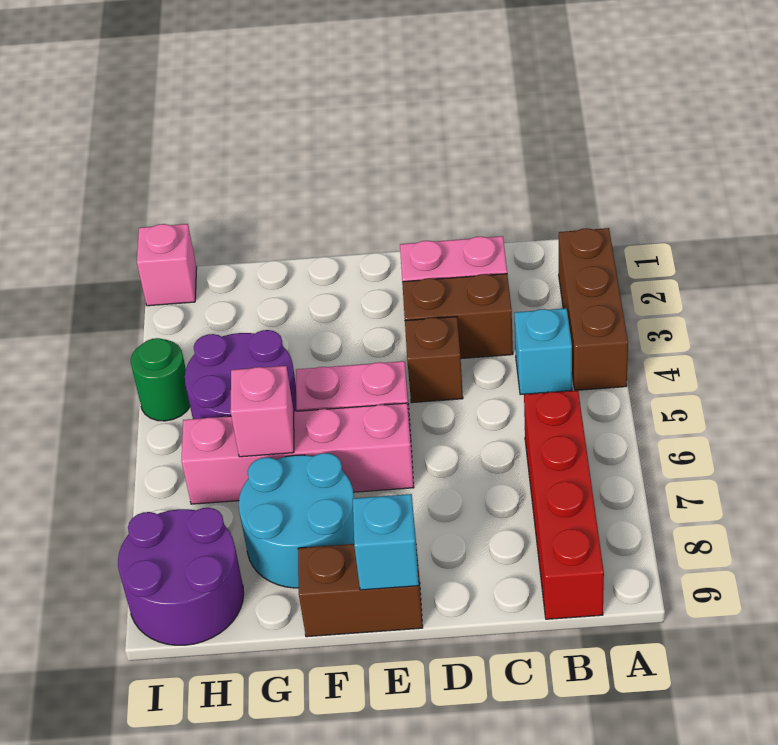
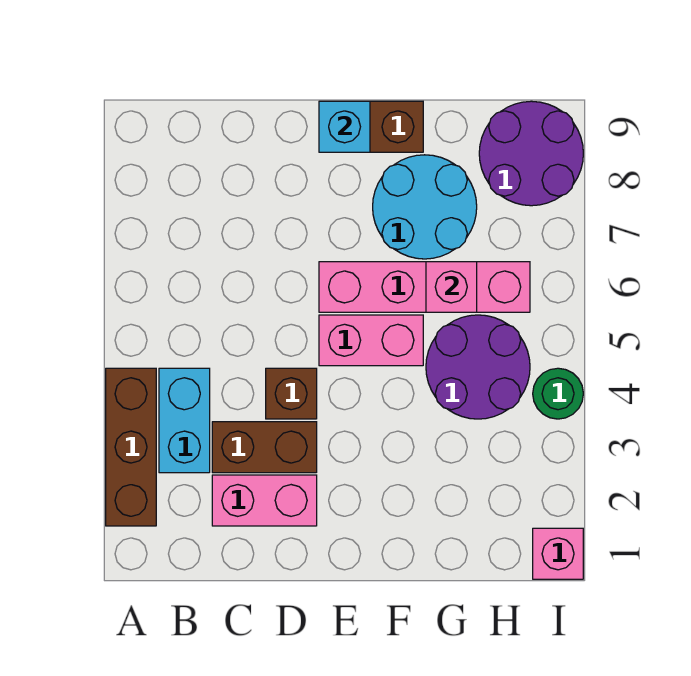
cyan brick B4 level 1 -> cyan brick B3:B4 level 1
red brick B6:B9 level 1 -> none

